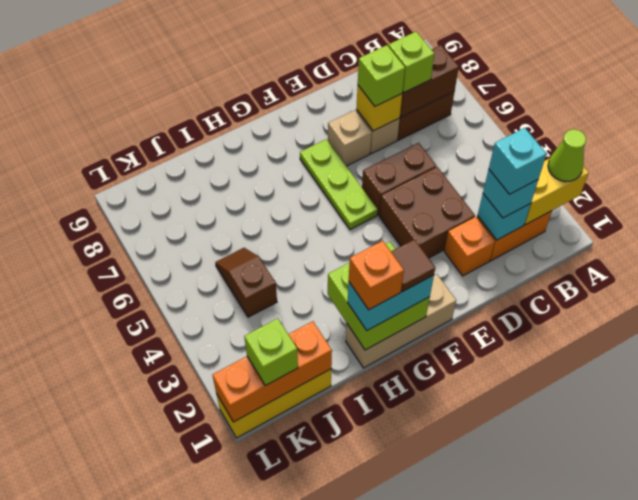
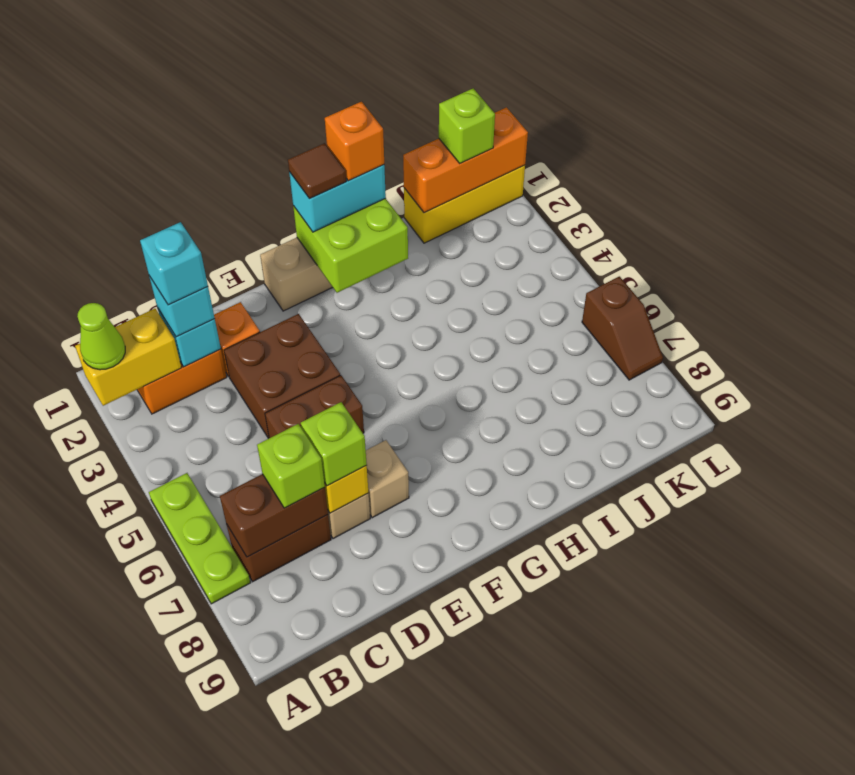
lime plate F5:F7 level 1 -> lime plate A5:A7 level 1
brown slope J4:J5 level 1 top 4 -> brown slope L6:L7 level 1 top 6

